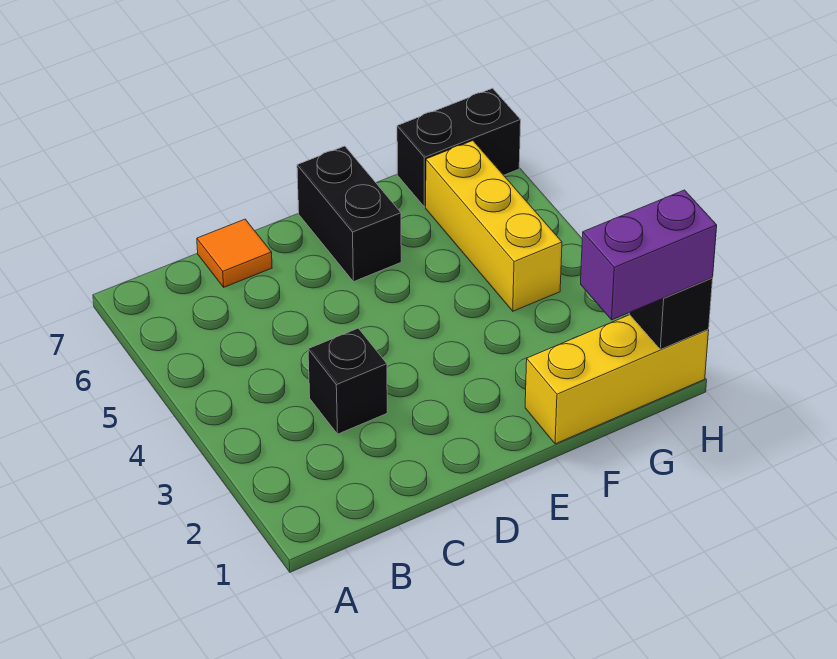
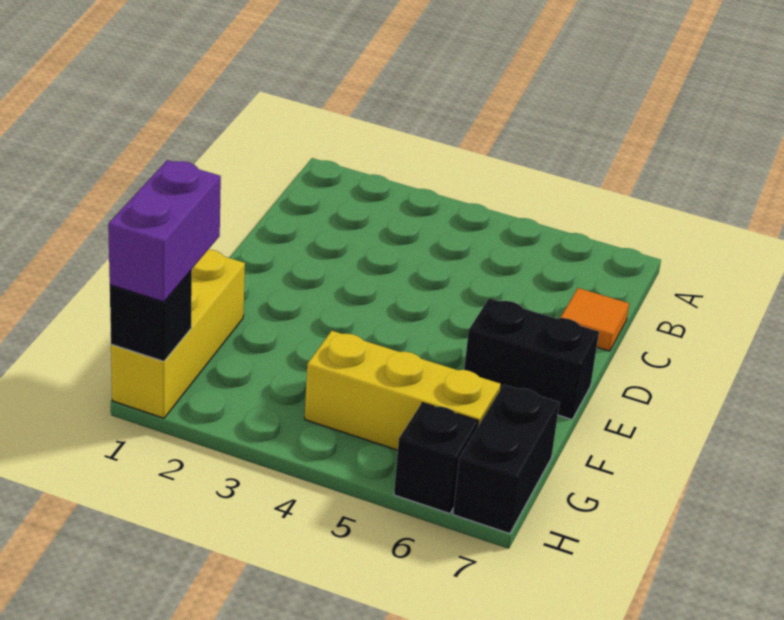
black brick C3 level 1 -> black brick H6 level 1

